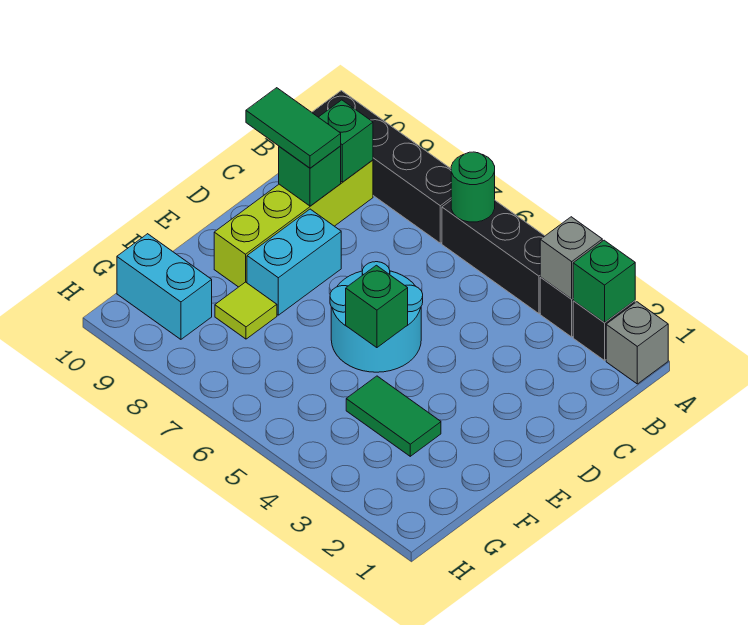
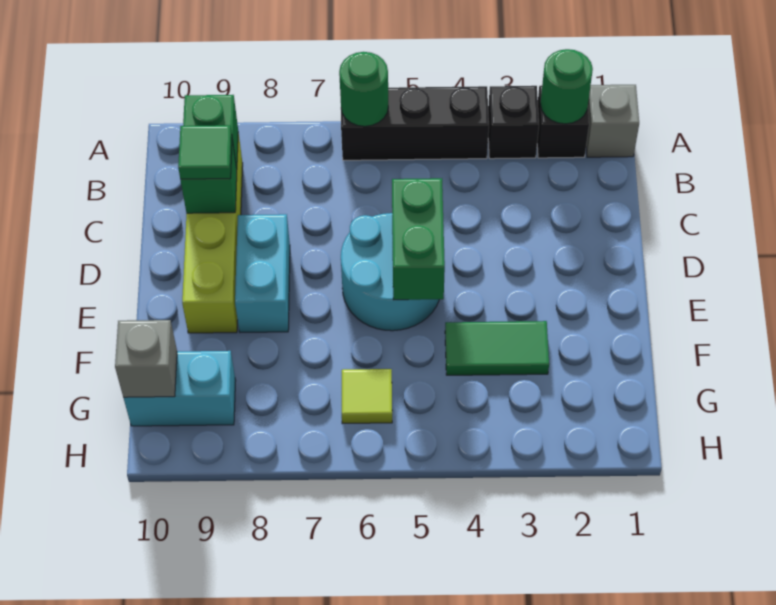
green brick A2 level 2 -> green round brick A2 level 2
grey brick A3 level 2 -> grey brick G10 level 2
black brick A7:A10 level 1 -> none
green tile C9:C10 level 3 -> green tile C9 level 3
green brick E5 level 2 -> green brick D5:E5 level 2
lime tile F8 level 1 -> lime tile G6 level 1

